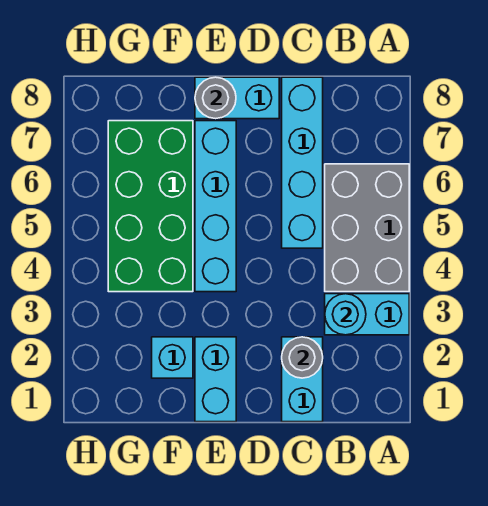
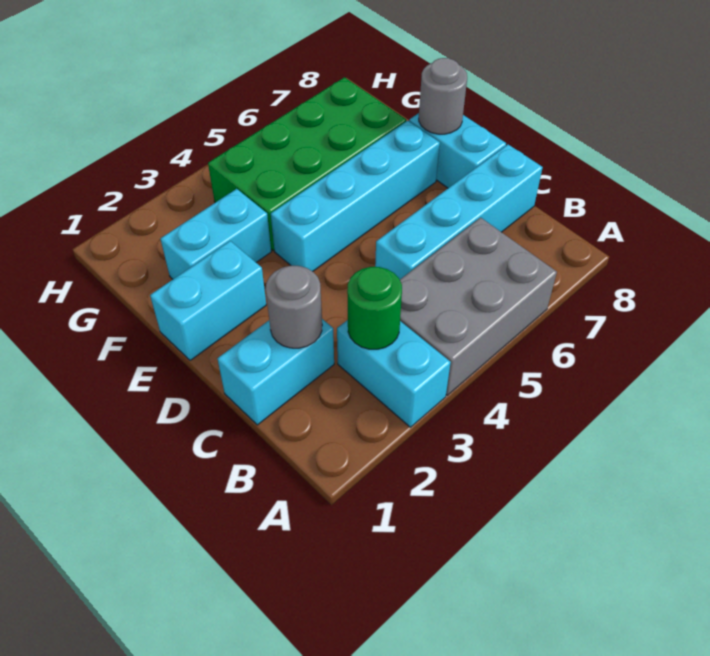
cyan round brick B3 level 2 -> green round brick B3 level 2
cyan brick F2 level 1 -> cyan brick F2:F3 level 1

